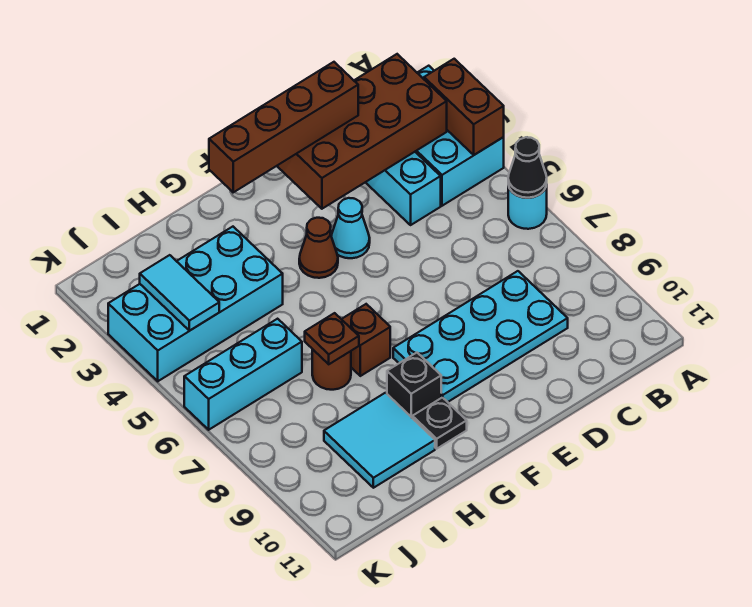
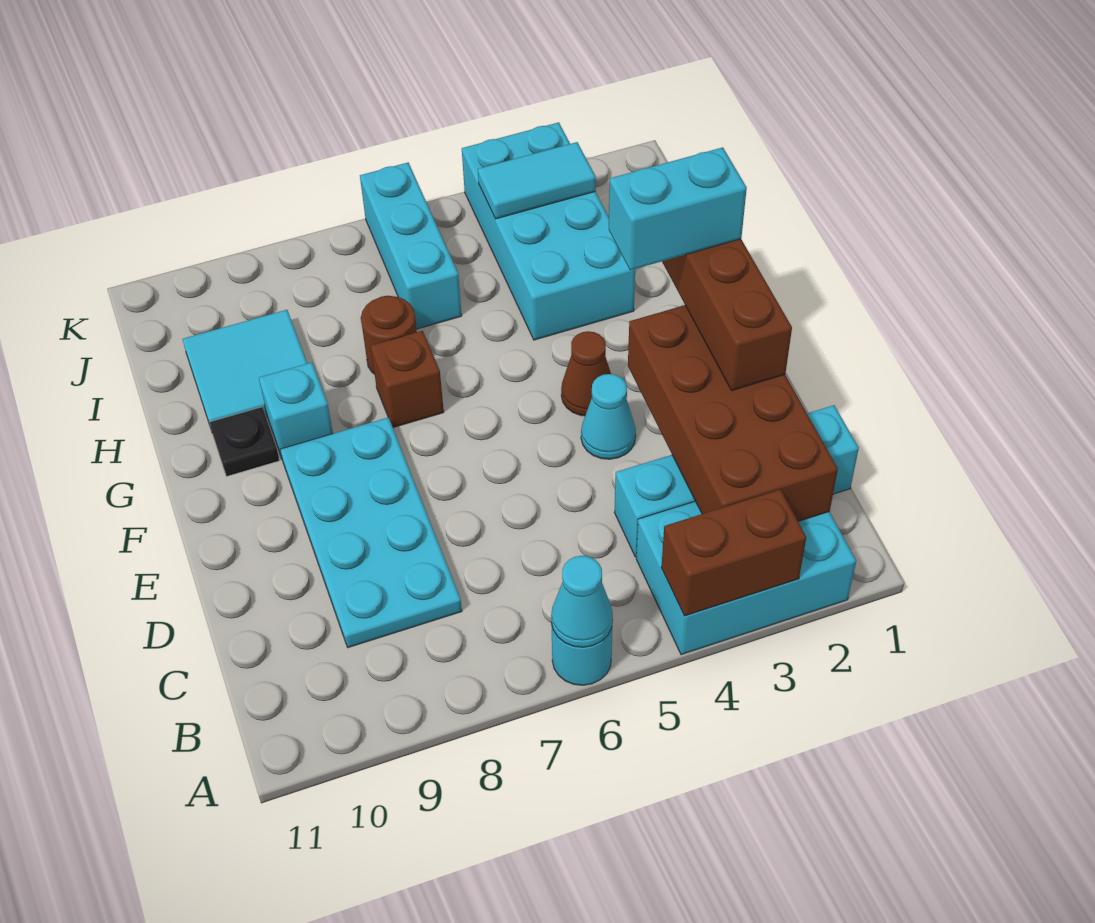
black cone A6 level 2 -> cyan cone A6 level 2
none -> cyan brick F2:F3 level 4
black brick G9 level 1 -> cyan brick G9 level 1
brown plate H7 level 2 -> none

